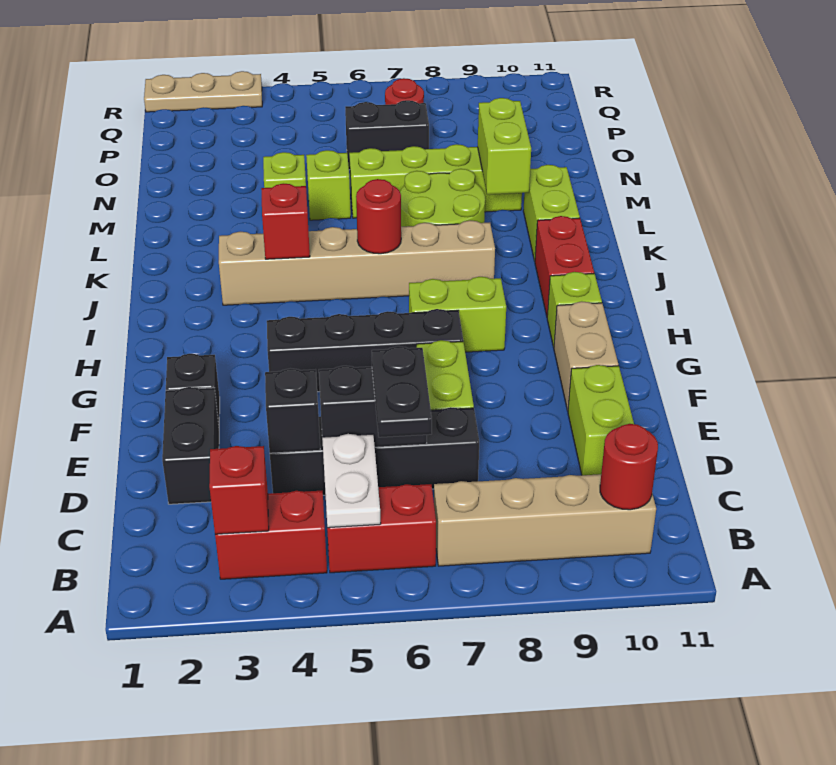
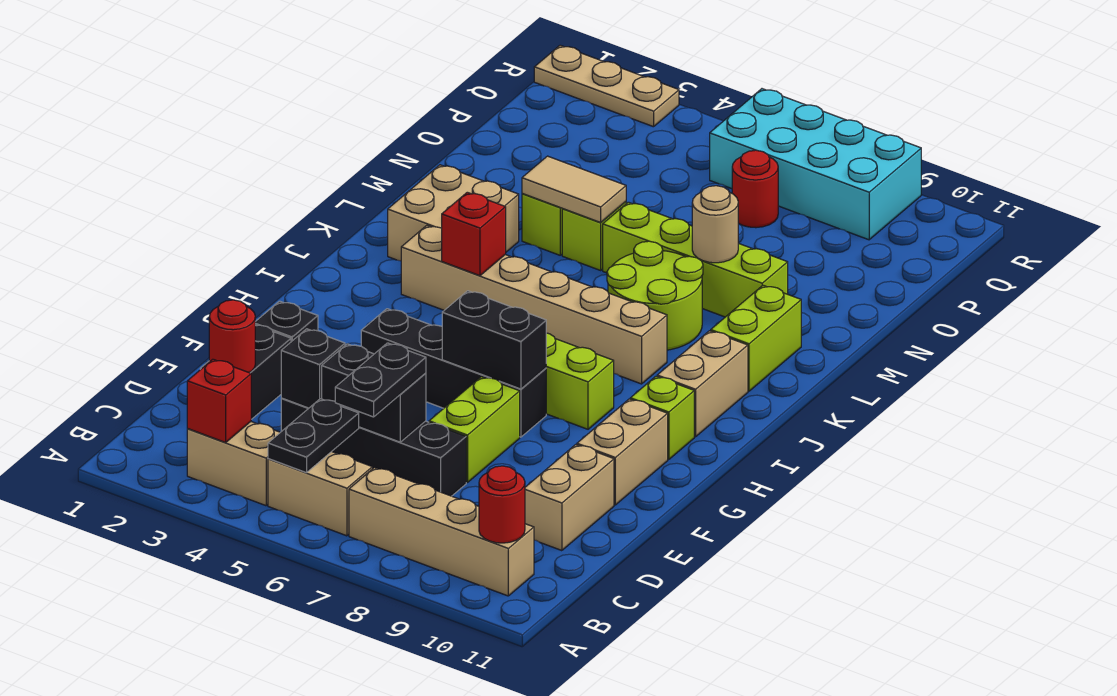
red brick B3:B4 level 1 -> tan brick B3:B4 level 1
red brick B5:B6 level 1 -> tan brick B5:B6 level 1
white plate B5:C5 level 2 -> black plate B5:C5 level 2
lime brick D10:E10 level 1 -> tan brick D10:E10 level 1
red brick I10:J10 level 1 -> tan brick I10:J10 level 1
red round brick J6 level 2 -> red round brick D2 level 2
none -> tan brick K2:L3 level 1
lime brick L9:M9 level 2 -> none
none -> tan tile M4:M5 level 2
none -> tan round brick M8 level 2
black brick O6:O7 level 1 -> black brick G6:G7 level 2
none -> cyan brick Q6:R9 level 1

